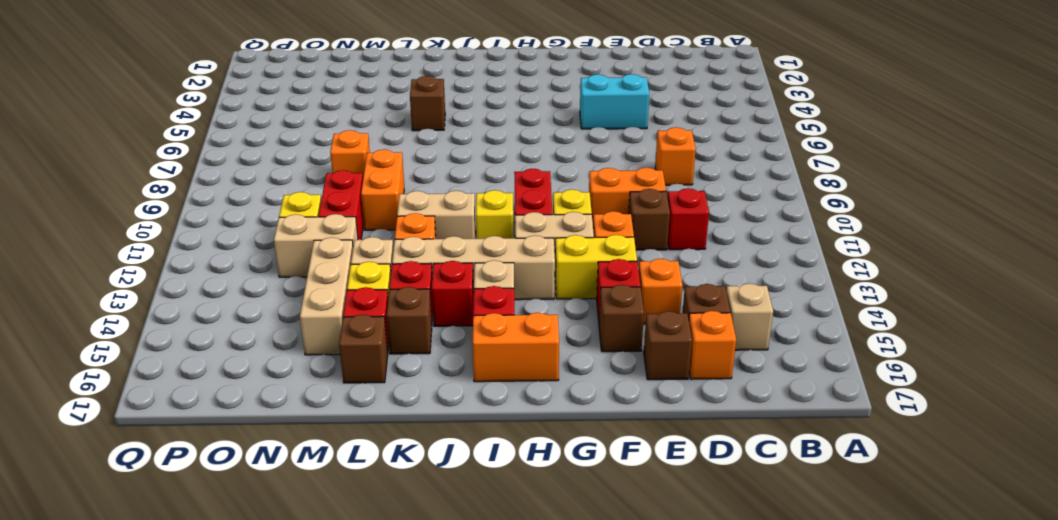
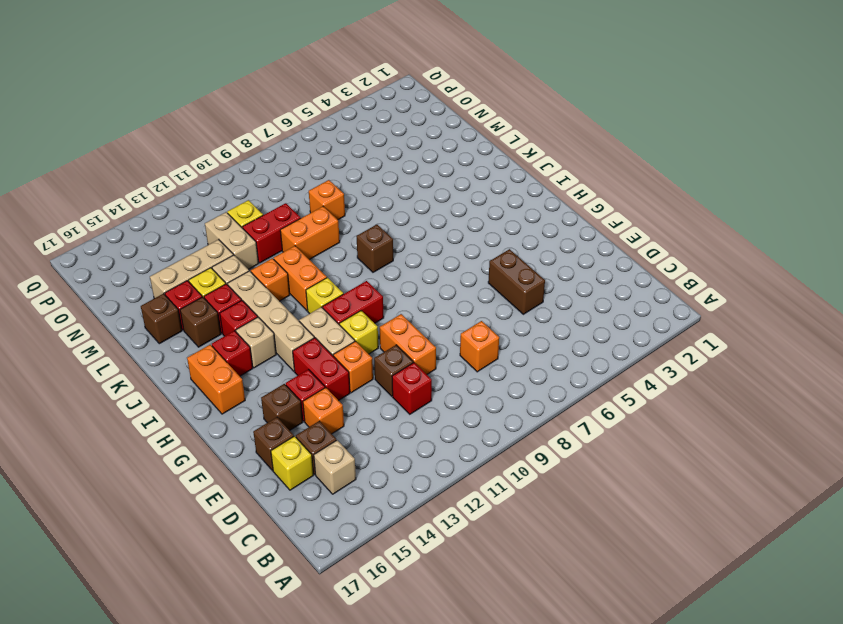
orange brick D16 level 1 -> yellow brick D16 level 1
cyan brick E5:F5 level 1 -> brown brick E5:F5 level 1
yellow brick F13:G13 level 1 -> red brick F13:G13 level 1
tan brick J11:K11 level 1 -> orange brick J11:K11 level 1
brown brick K5 level 1 -> brown brick J8 level 1

